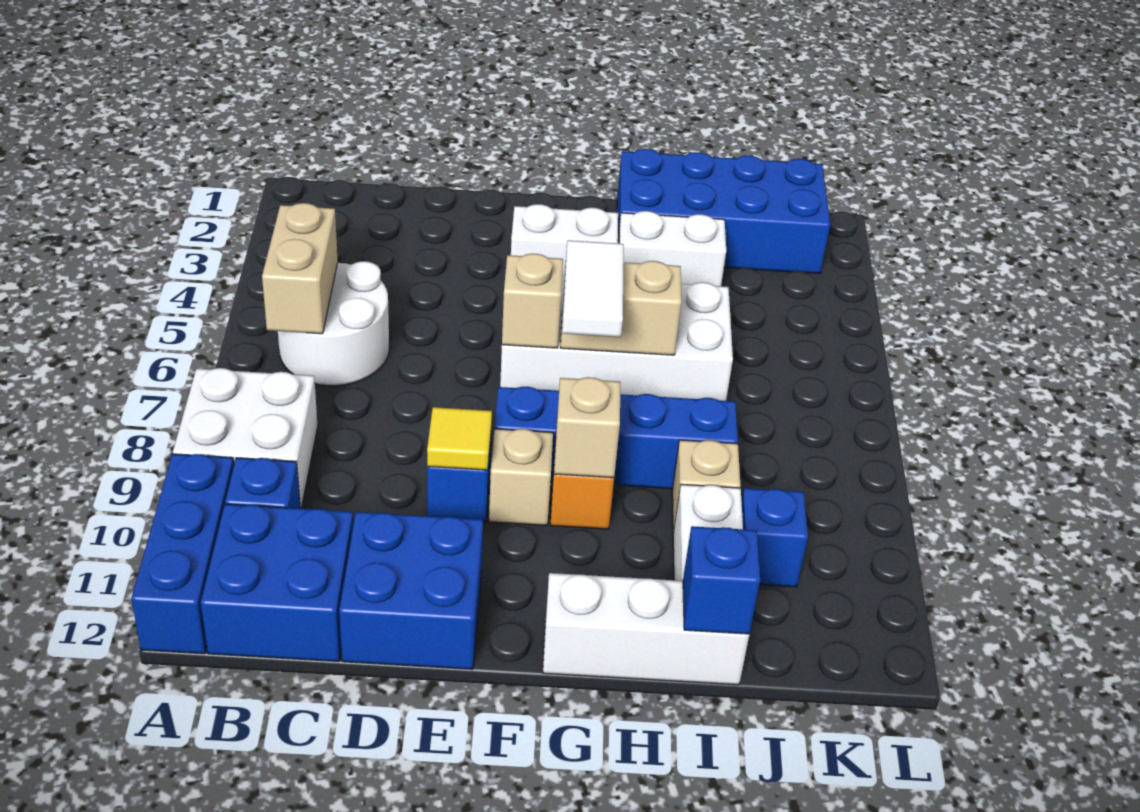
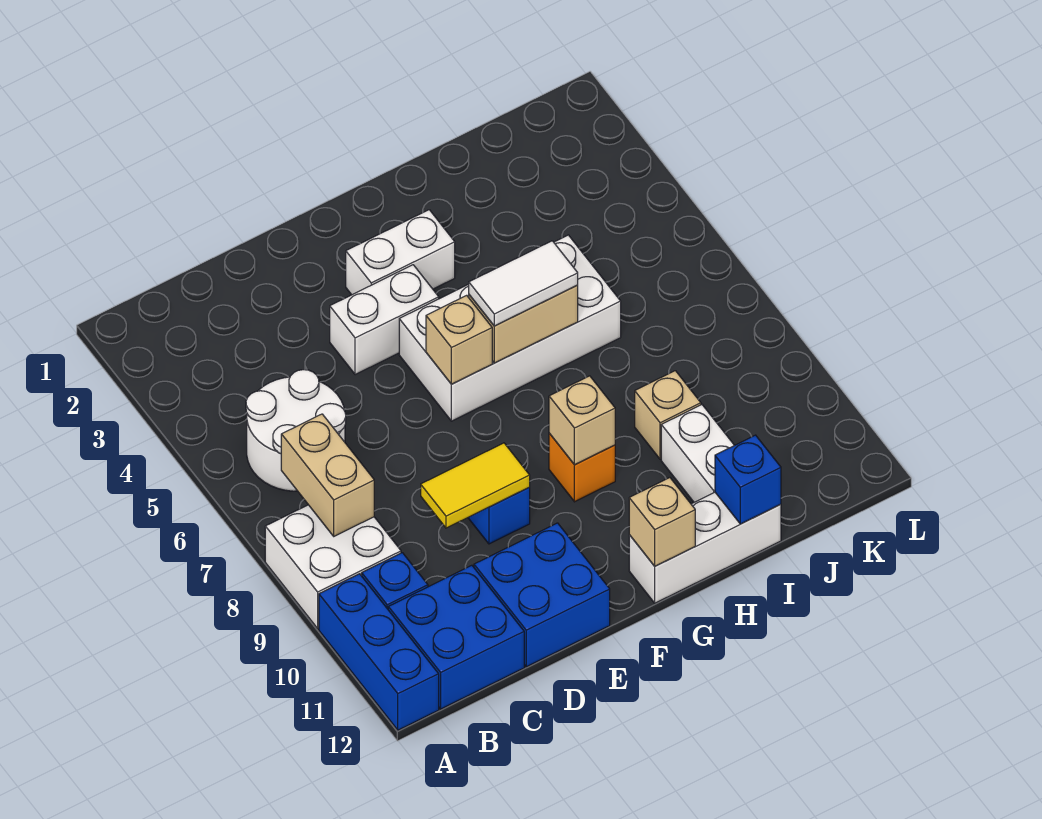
tan brick B5:B6 level 2 -> tan brick B7:B8 level 2
yellow tile E9 level 2 -> yellow tile D9:E9 level 2
blue brick F8:I8 level 1 -> none
tan brick F9 level 1 -> tan brick G12 level 2
white tile G6:G7 level 3 -> white tile G6:H6 level 3
blue brick H1:K2 level 1 -> none
white brick H3:I3 level 1 -> white brick E4:F4 level 1
blue brick J10 level 1 -> none

